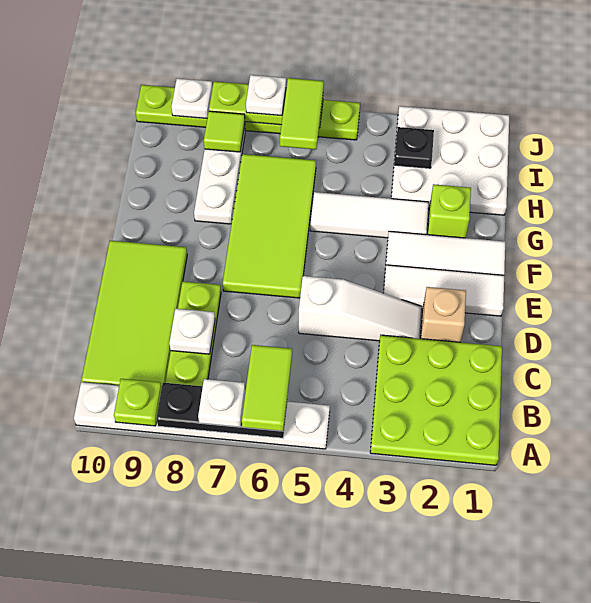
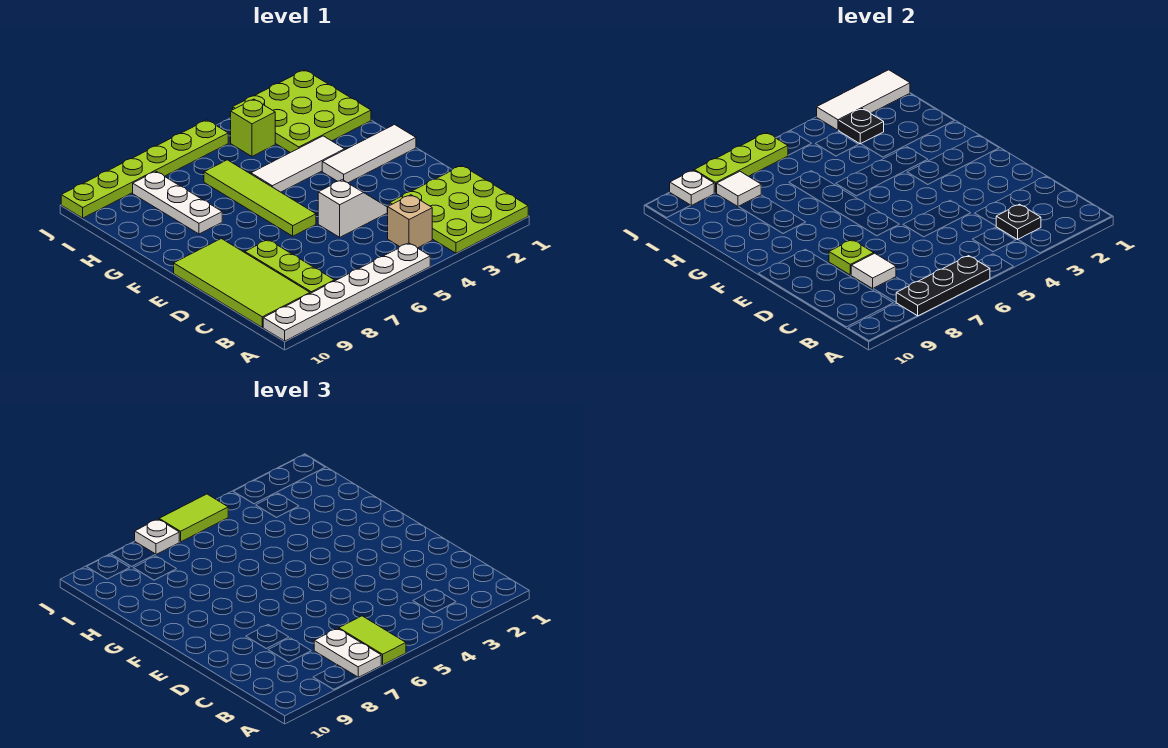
white plate A7 level 3 -> white plate A7:B7 level 3
lime plate A9 level 2 -> lime plate D8 level 2
none -> black plate B3 level 2
white plate C8 level 2 -> white tile C8 level 2
tan brick D2 level 1 -> tan brick B4 level 1
white slope D3:D5 level 1 top 5 -> white slope D4:D5 level 1 top 5
white tile E1:E3 level 1 -> white tile J1:J3 level 2
lime tile E6:H7 level 1 -> lime tile E6:H6 level 1
lime brick G2 level 1 -> lime brick I4 level 1
white plate H1:J3 level 1 -> lime plate H1:J3 level 1
lime tile I6:J6 level 3 -> lime tile J5:J6 level 3
lime tile I8 level 2 -> white tile I8 level 2

